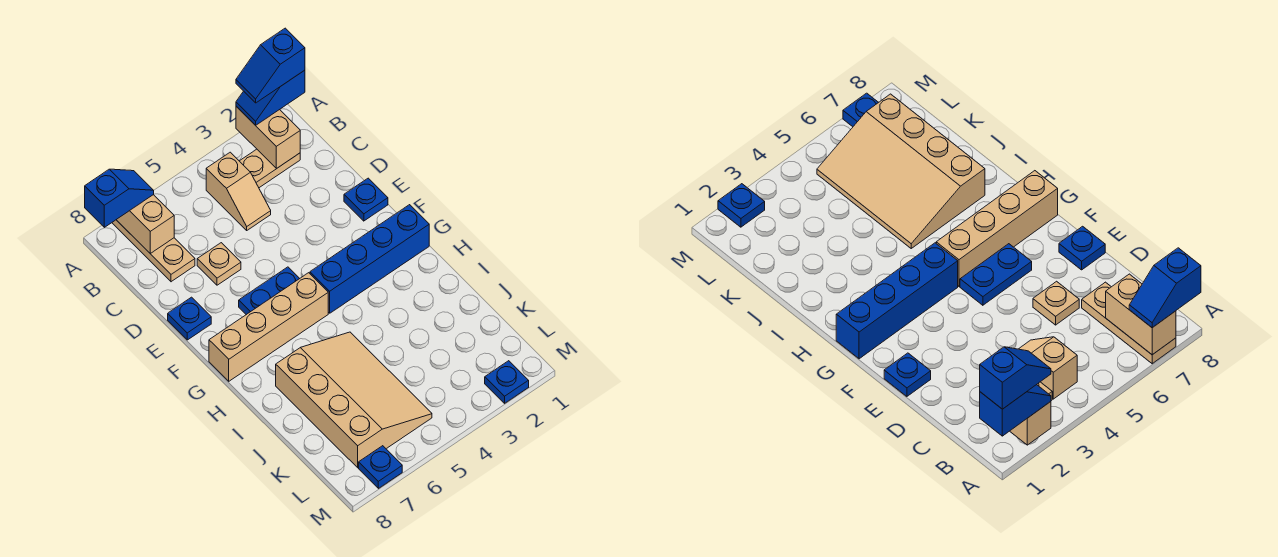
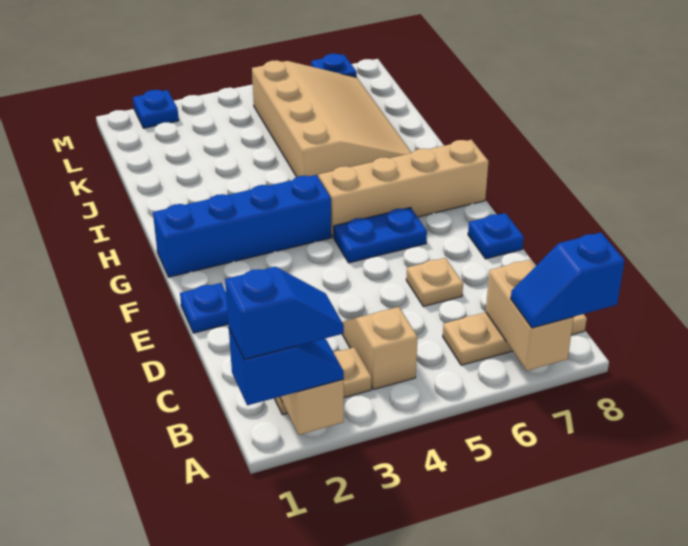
tan plate A7:C7 level 1 -> tan plate B6:B8 level 1
tan slope I5:L7 level 1 top 7 -> tan slope I5:L7 level 1 top 5

